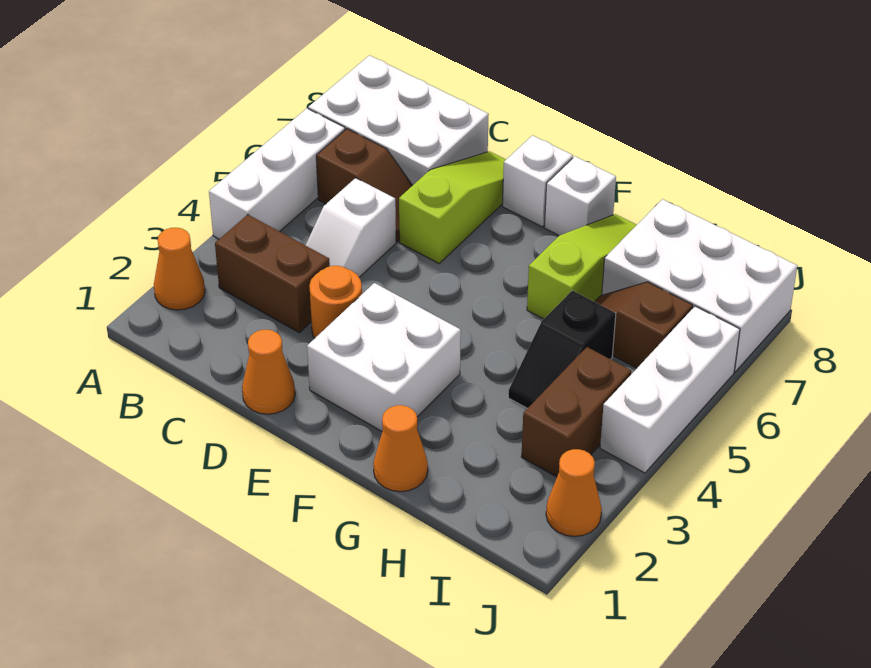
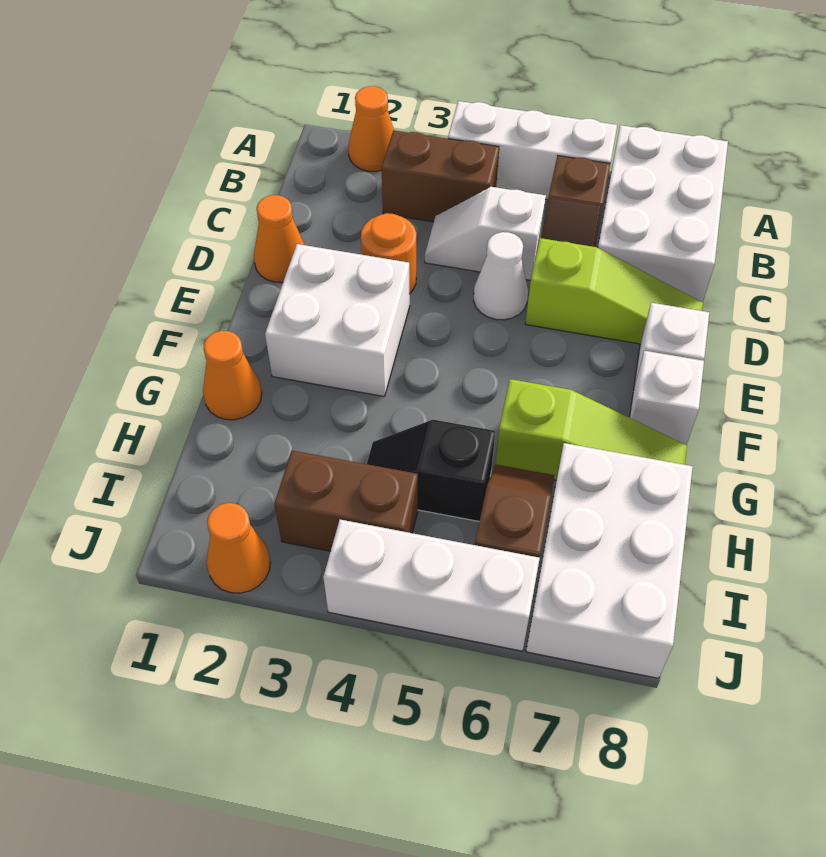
brown brick B3:C3 level 1 -> brown brick B3:B4 level 1
none -> white cone D5 level 1

